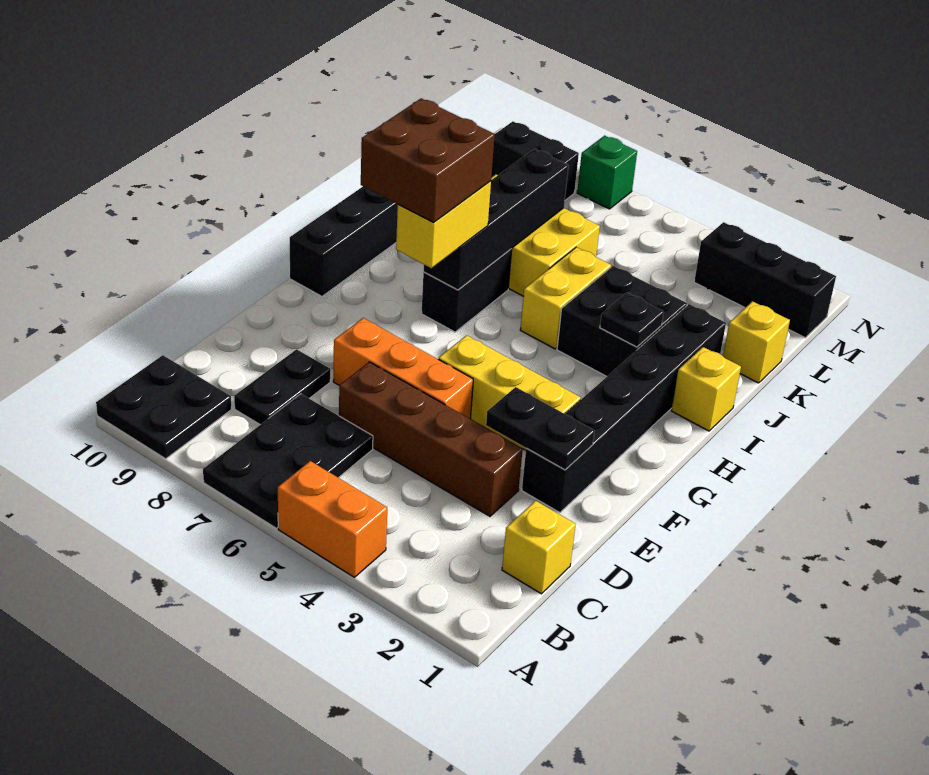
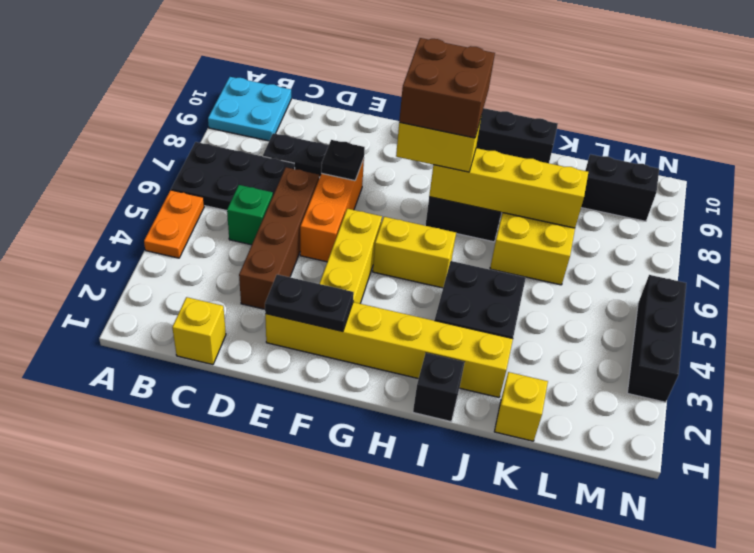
orange brick A4:A5 level 1 -> orange plate A4:A5 level 1
black plate A9:B10 level 1 -> cyan plate A9:B10 level 1
black brick E2:J2 level 1 -> yellow brick E2:J2 level 1
black plate E2:E3 level 2 -> black plate E2:F2 level 2
black brick H7:K7 level 2 -> yellow brick H7:K7 level 2
yellow brick I1 level 1 -> black brick I1 level 1
black plate I3 level 2 -> black plate E7 level 2
yellow brick I5:J5 level 1 -> yellow brick G5:H5 level 1
black brick M1:M3 level 1 -> black brick N3:N5 level 1
black brick M8:M9 level 1 -> black brick L9:M9 level 1
green brick N7 level 1 -> green brick C5 level 1

